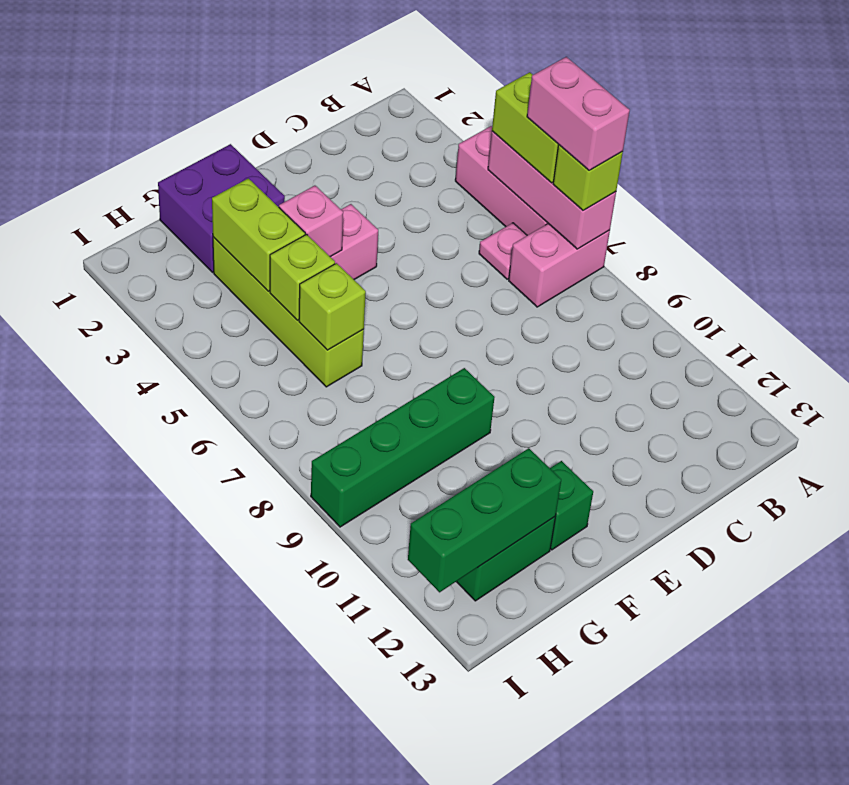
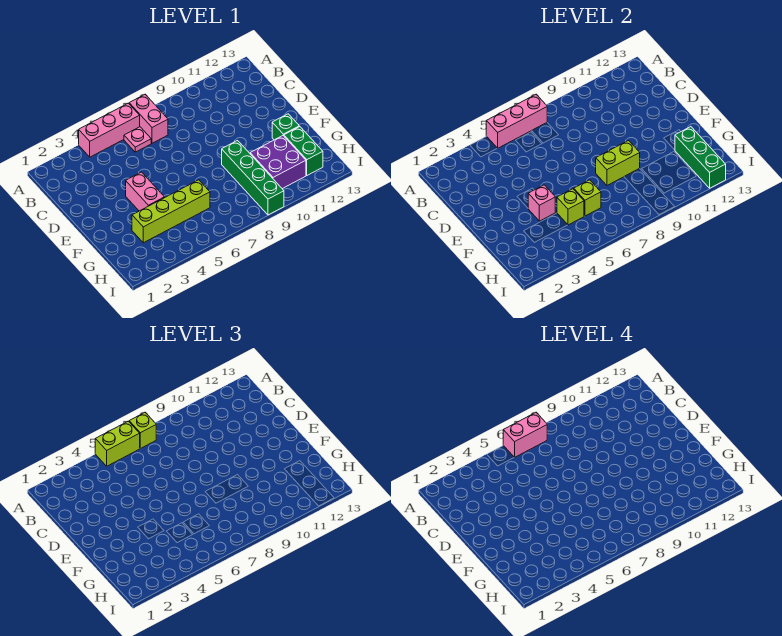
purple brick F1:G2 level 1 -> purple brick G10:H11 level 1
lime brick G3:G4 level 2 -> lime brick F8:F9 level 2

